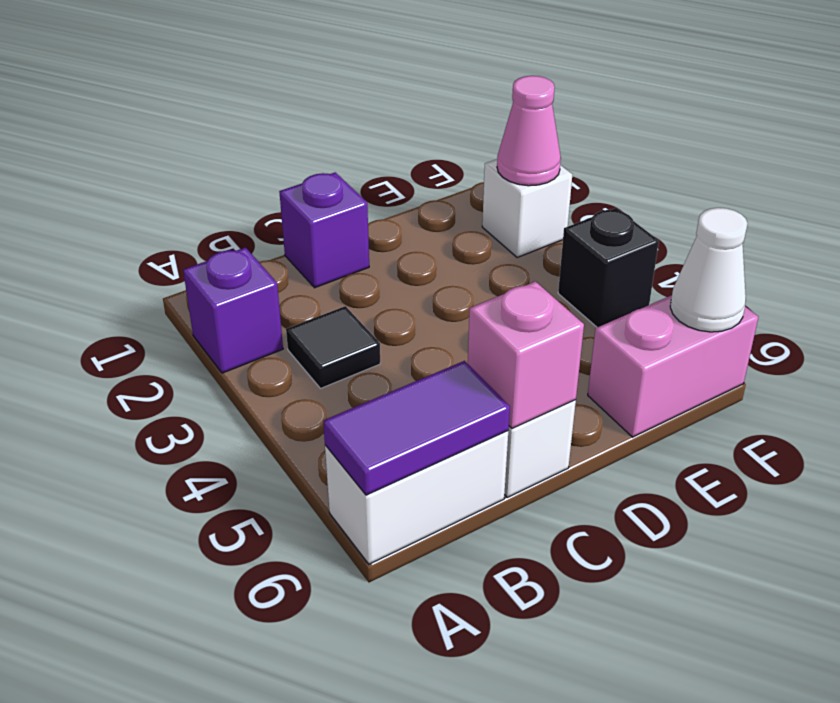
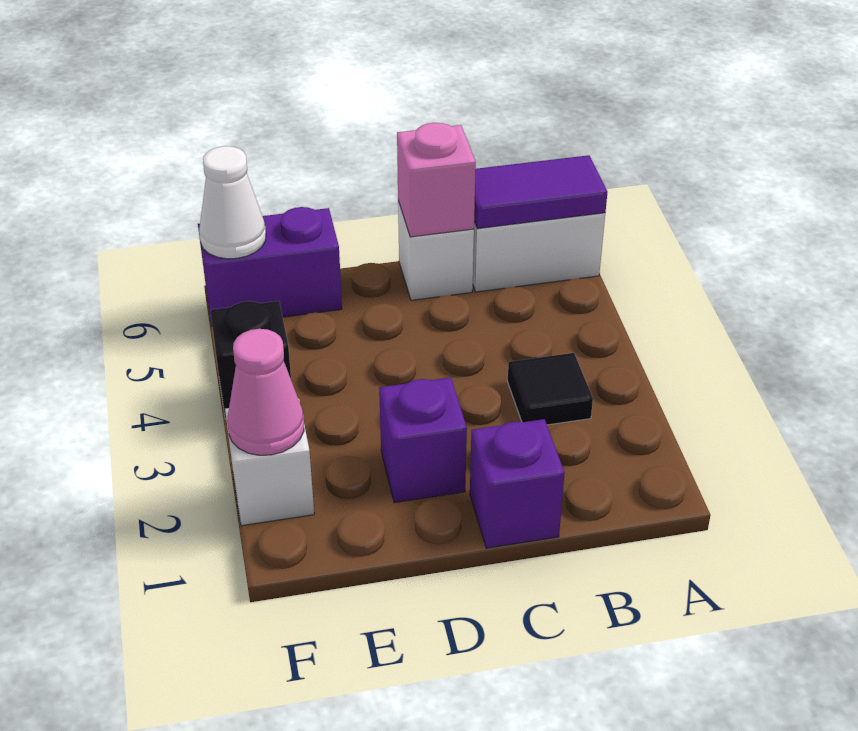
purple brick A2 level 1 -> purple brick D2 level 1
pink brick E6:F6 level 1 -> purple brick E6:F6 level 1

